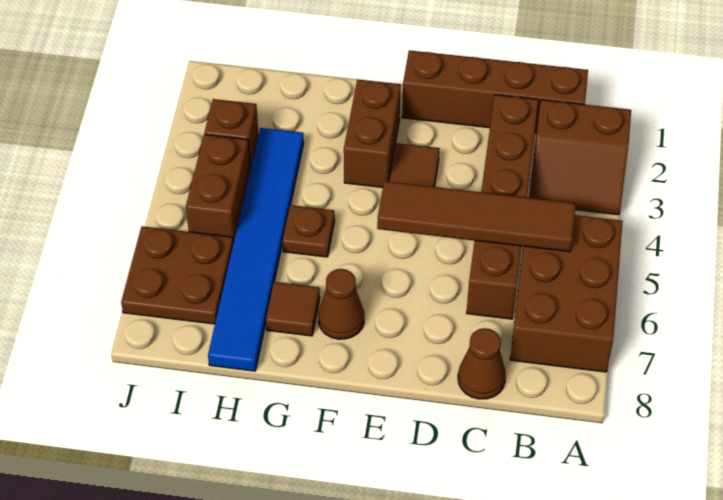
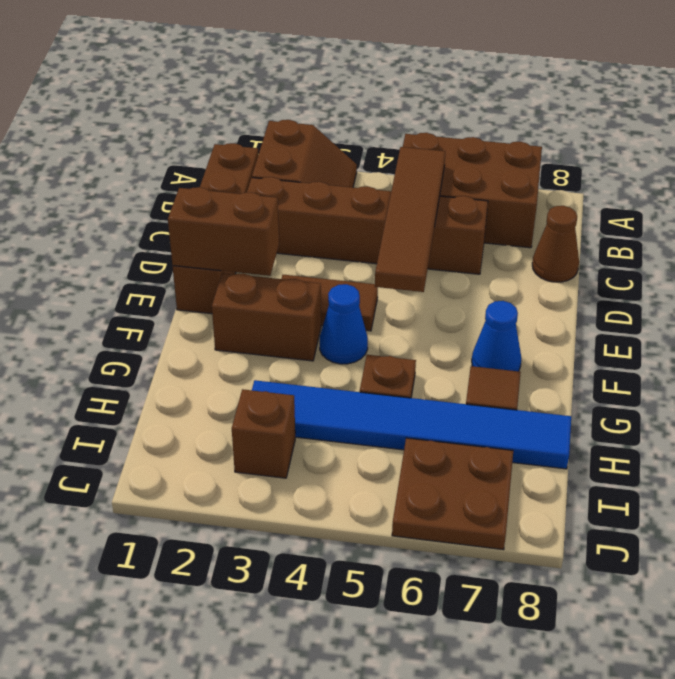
none -> blue cone F4 level 1
brown cone F7 level 1 -> blue cone F7 level 1
brown brick I4:I5 level 1 -> brown brick E1:E2 level 2

